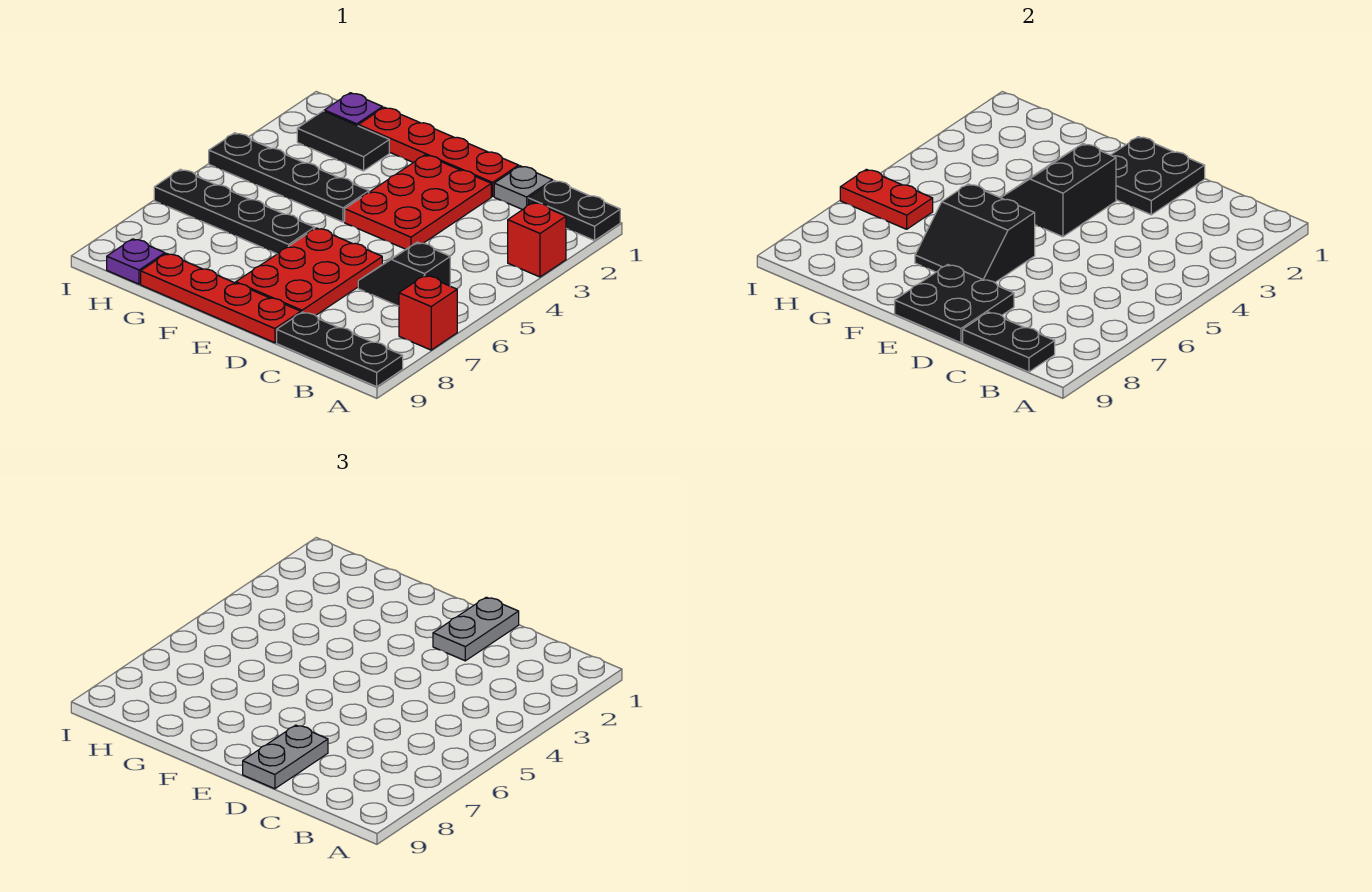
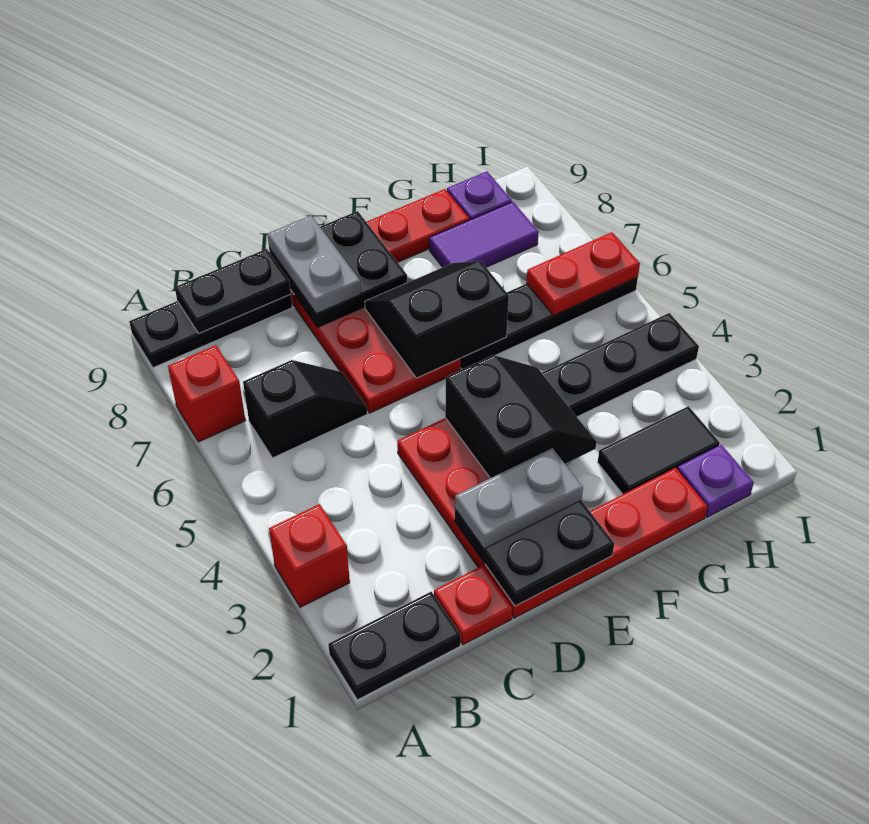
grey plate C1 level 1 -> red plate C1 level 1
grey plate D1:D2 level 3 -> grey plate D2:E2 level 3
none -> purple tile G8:H8 level 1

